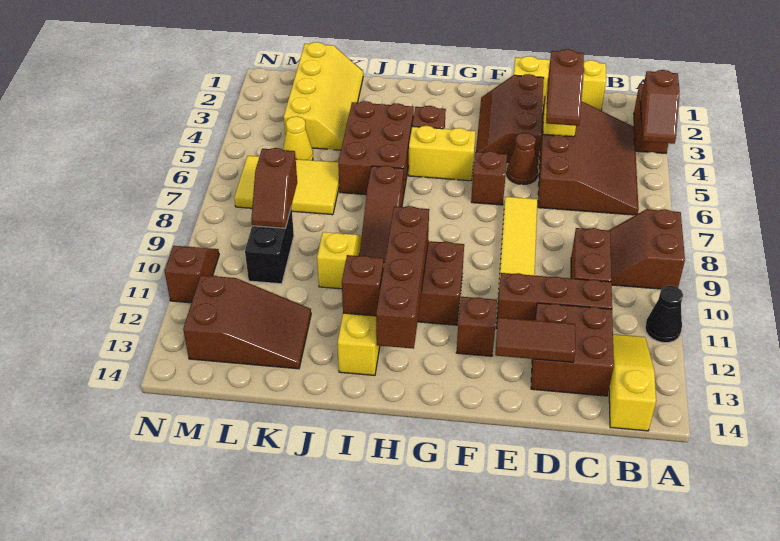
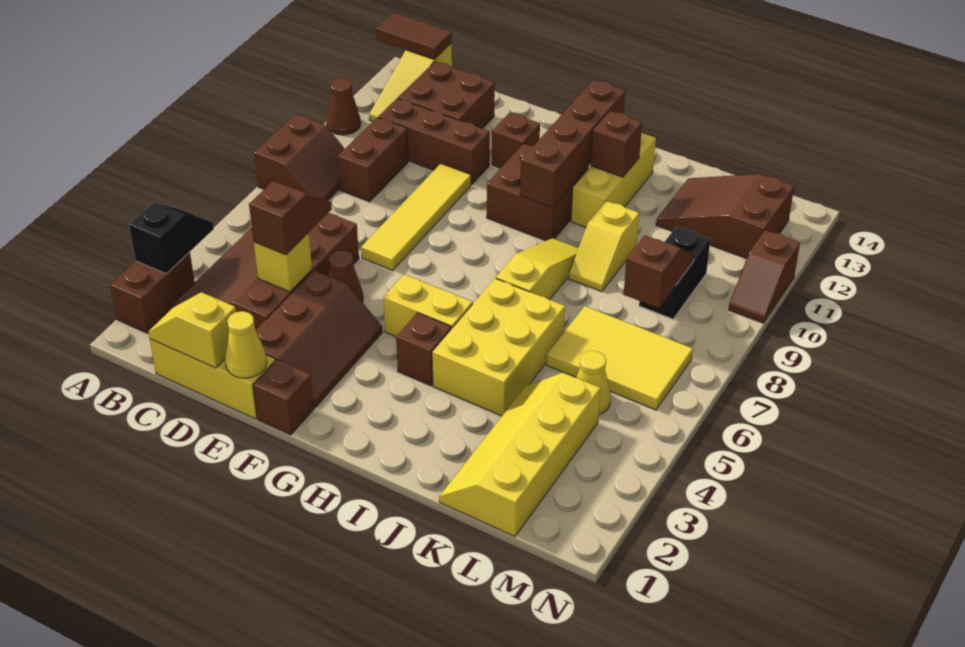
brown slope A3:A4 level 2 top 3 -> black slope A3:A4 level 2 top 3
black cone A11 level 1 -> brown cone A11 level 1
none -> yellow slope C1:D1 level 2 top D
brown tile D13:E13 level 2 -> brown tile A14:B14 level 2
none -> yellow cone E1 level 2
brown brick F6 level 1 -> brown brick F1 level 1
brown brick I4:J6 level 1 -> yellow brick I4:J6 level 1
brown slope I7:I9 level 1 top 7 -> yellow slope I7:I9 level 1 top 7

